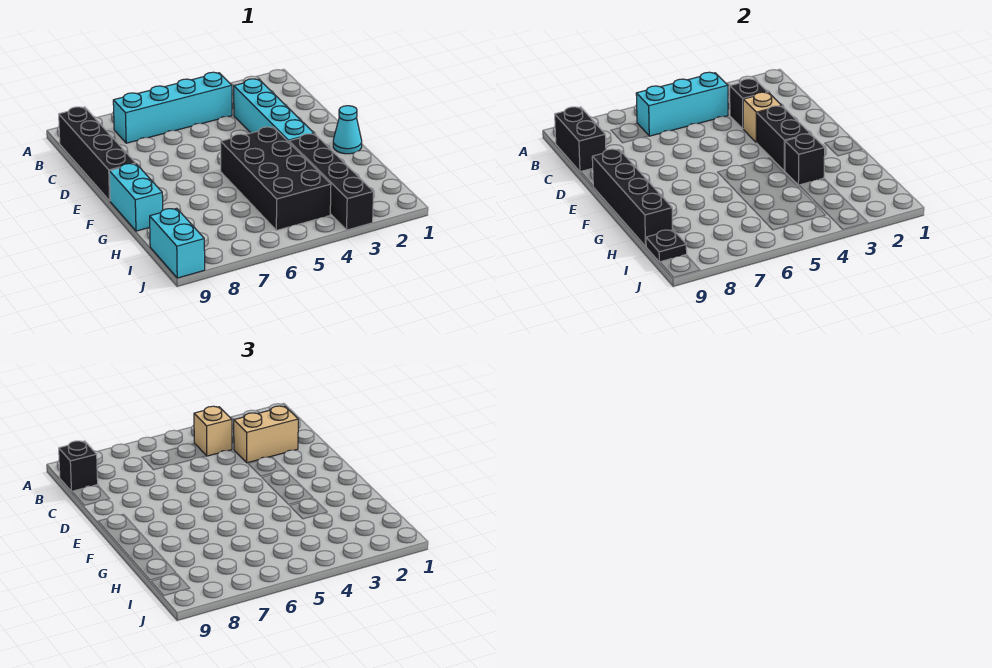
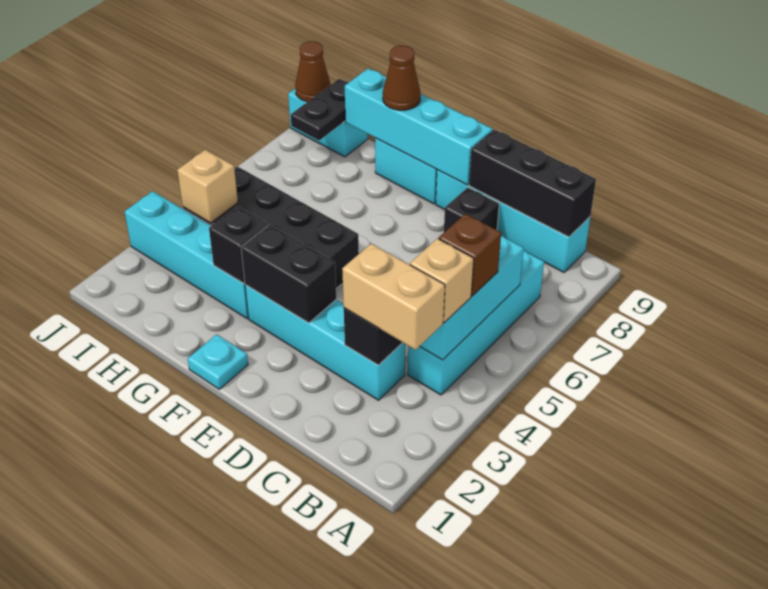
none -> brown brick B5 level 3
black brick B9:E9 level 1 -> cyan brick B9:E9 level 1
black brick B9:C9 level 2 -> black brick B9:D9 level 2
black brick B9 level 3 -> black brick D8 level 1
tan brick C2:C3 level 3 -> tan brick B3:C3 level 3
tan brick D3 level 2 -> tan brick I4 level 2
black brick E9:H9 level 2 -> cyan brick E9:H9 level 2
cyan cone F1 level 1 -> cyan plate F1 level 1
black brick G3:J3 level 1 -> cyan brick G3:J3 level 1
none -> brown cone G9 level 3
black plate I9 level 2 -> black plate I8:I9 level 2
none -> brown cone J9 level 2

